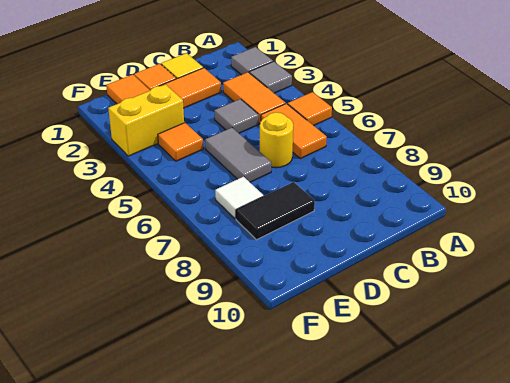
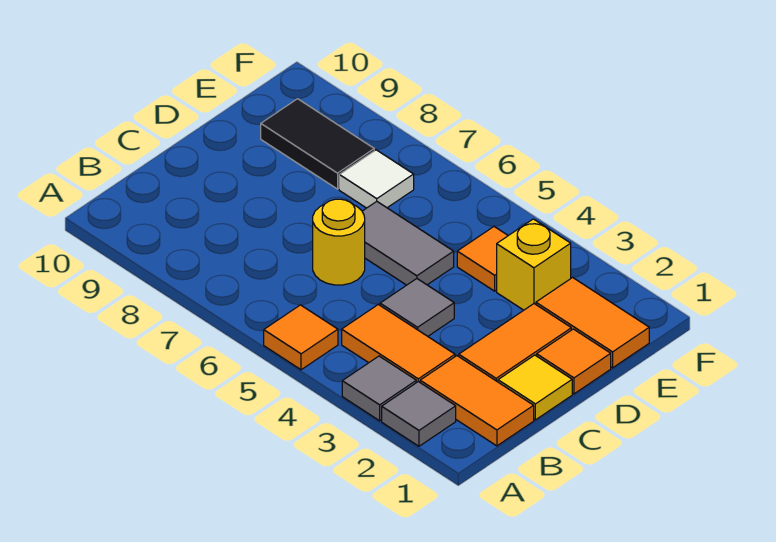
orange tile B5:B6 level 1 -> orange tile B1:B2 level 1
black tile D8:E8 level 1 -> black tile E8:E9 level 1
yellow brick E3:F3 level 1 -> yellow brick E3 level 1

